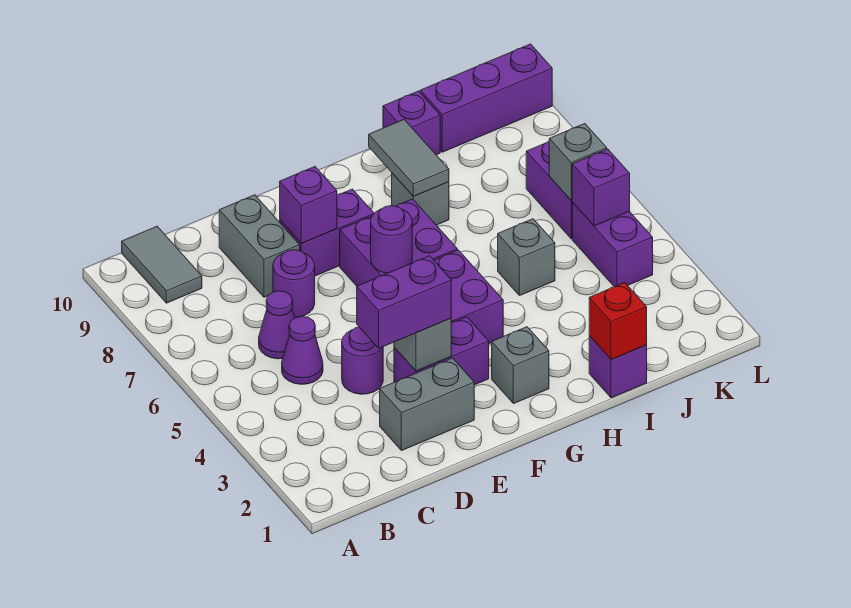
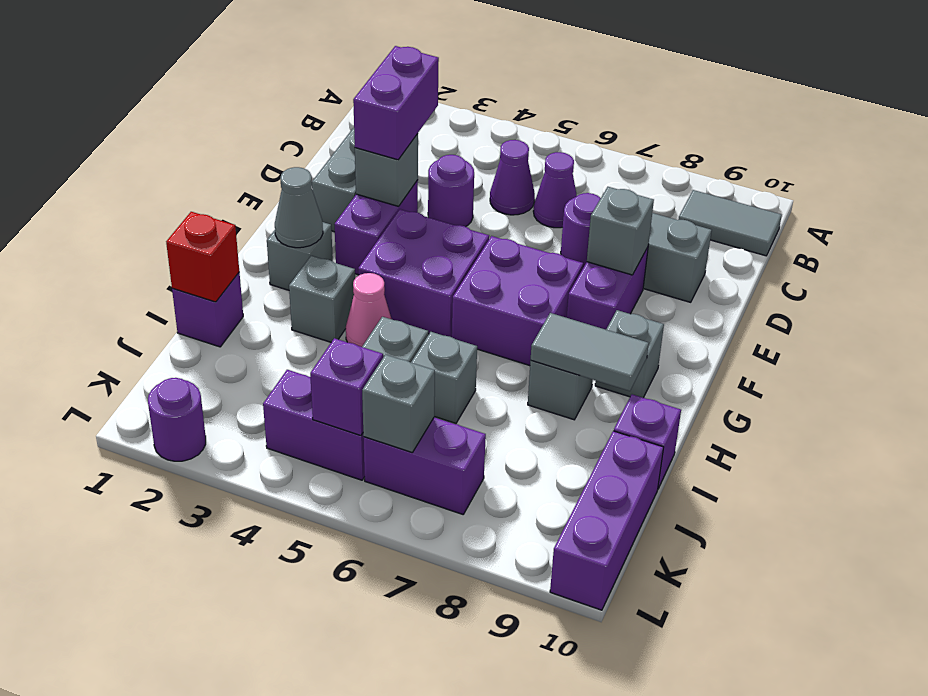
purple brick E8 level 2 -> grey brick E8 level 2
purple round brick F6 level 2 -> purple round brick L2 level 1
none -> grey cone G2 level 2
none -> grey brick G9 level 1
none -> grey brick H3 level 1
none -> pink cone H4 level 1
none -> grey brick I6 level 1

